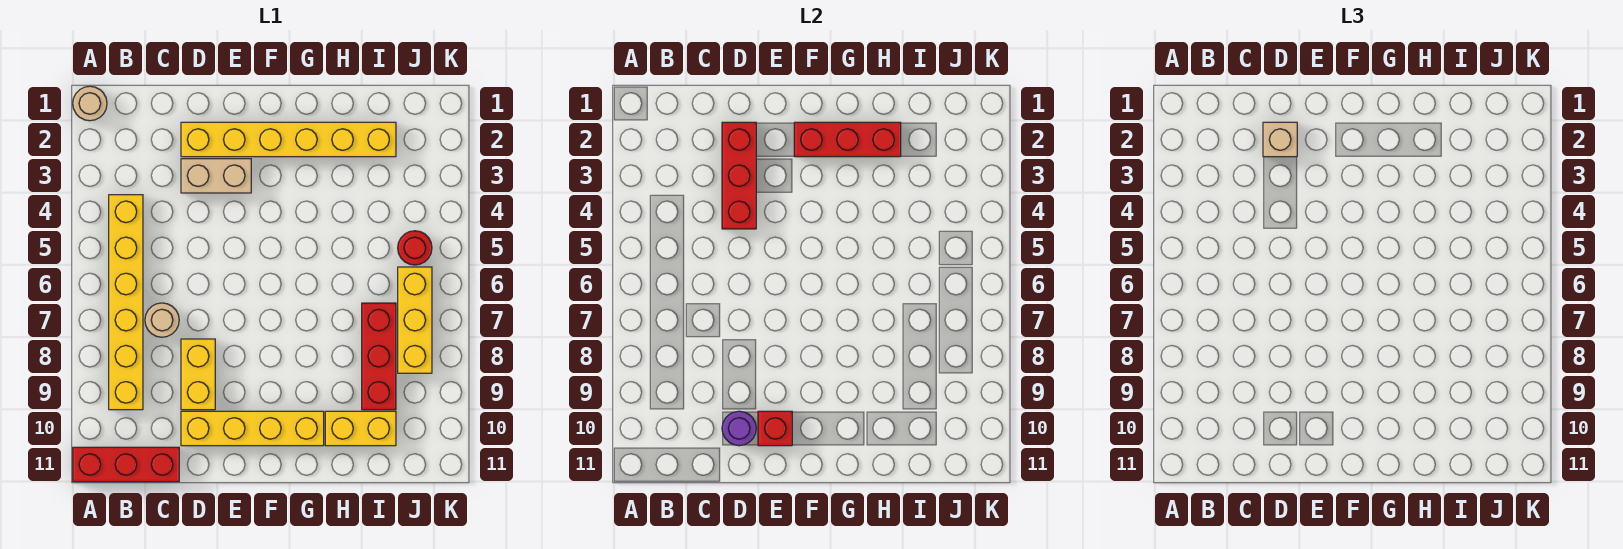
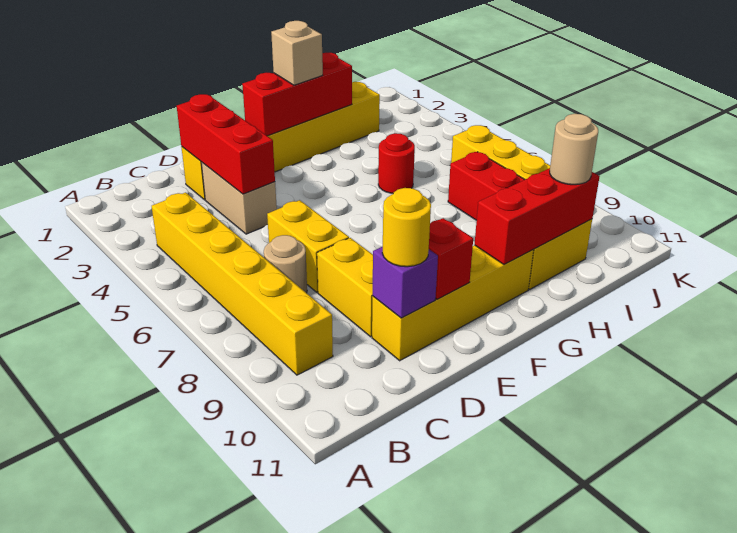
tan round brick A1 level 1 -> tan round brick I10 level 3
red brick A11:C11 level 1 -> red brick G10:I10 level 2
tan brick D2 level 3 -> tan brick G2 level 3
tan brick D3:E3 level 1 -> tan brick D3:D4 level 1
none -> yellow brick D6:D7 level 1
purple round brick D10 level 2 -> purple brick D10 level 2
none -> yellow round brick D10 level 3
red round brick J5 level 1 -> red round brick H5 level 1

